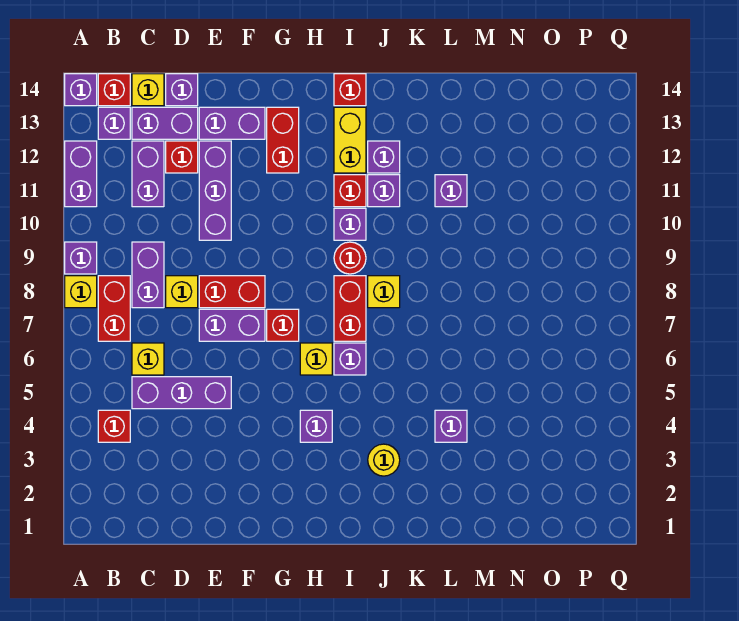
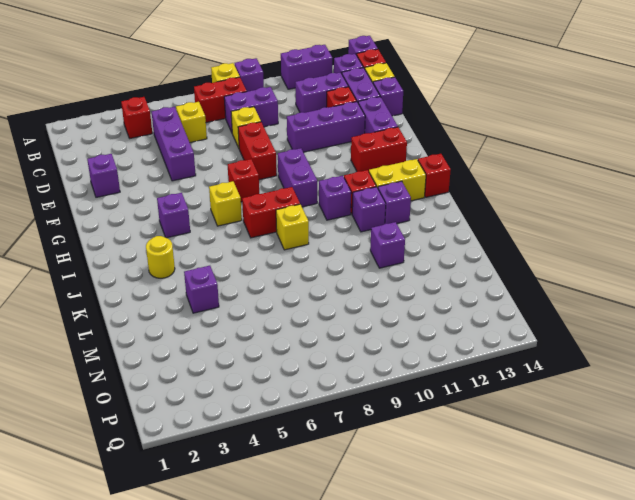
purple brick E7:F7 level 1 -> purple brick G9:H9 level 1
purple brick I6 level 1 -> purple brick E2 level 1
red round brick I9 level 1 -> none

